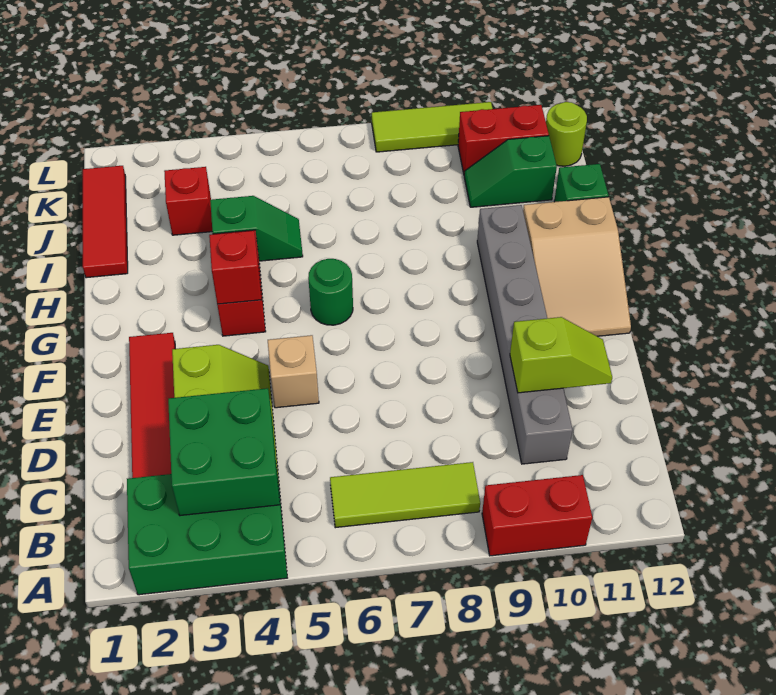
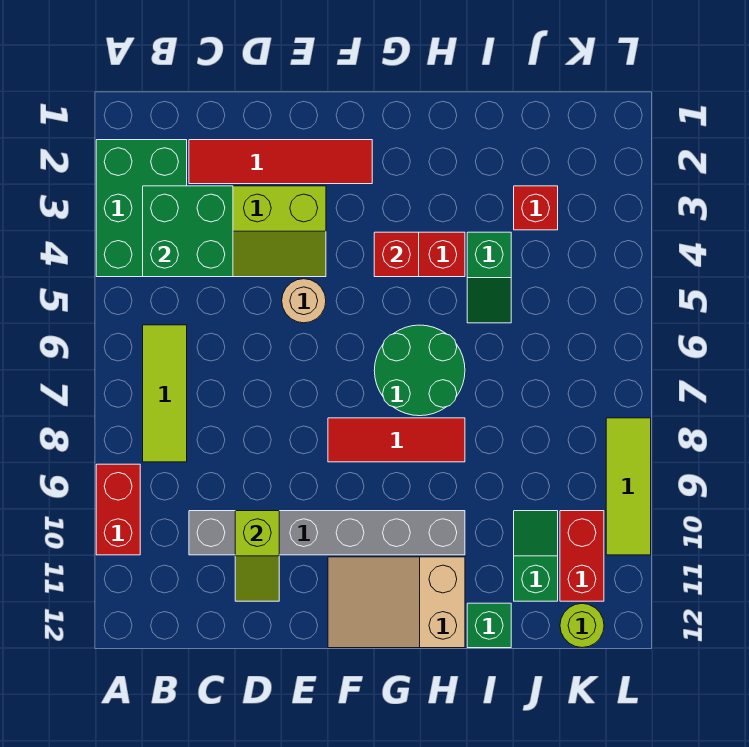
tan brick E5 level 1 -> tan round brick E5 level 1
green round brick G6 level 1 -> green round brick G6:H7 level 1
red tile I1:K1 level 1 -> red tile F8:H8 level 1

